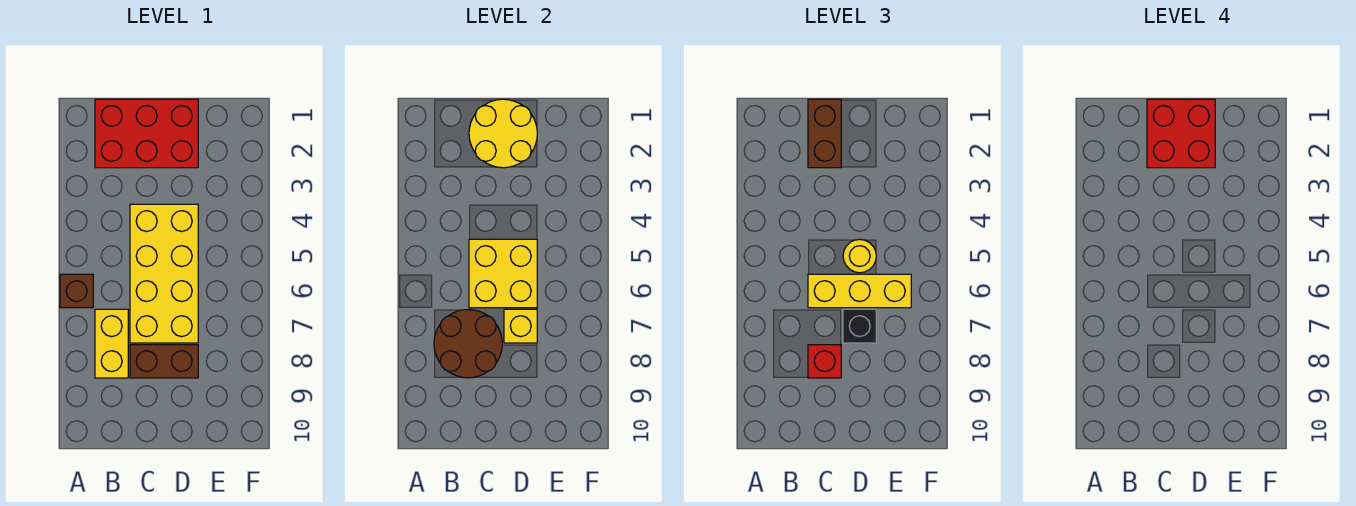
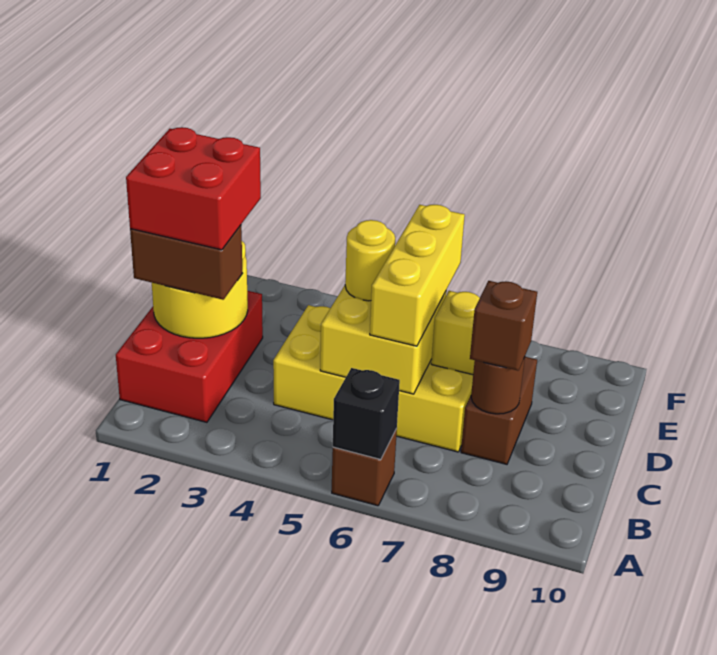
yellow brick B7:B8 level 1 -> none
brown round brick B7:C8 level 2 -> brown round brick C8 level 2
red brick C8 level 3 -> brown brick C8 level 3
black brick D7 level 3 -> black brick A6 level 2

